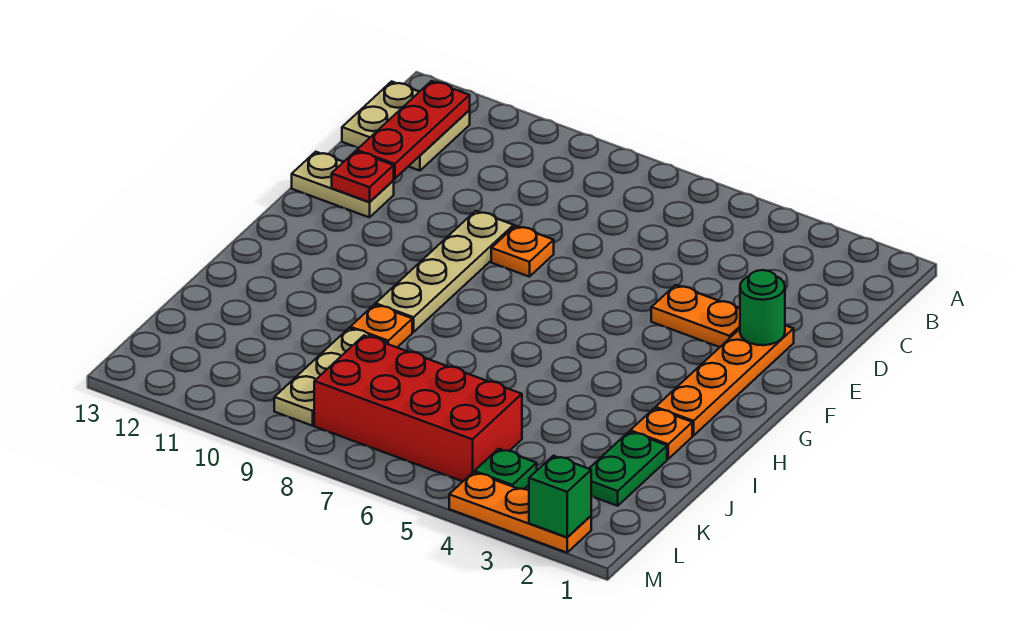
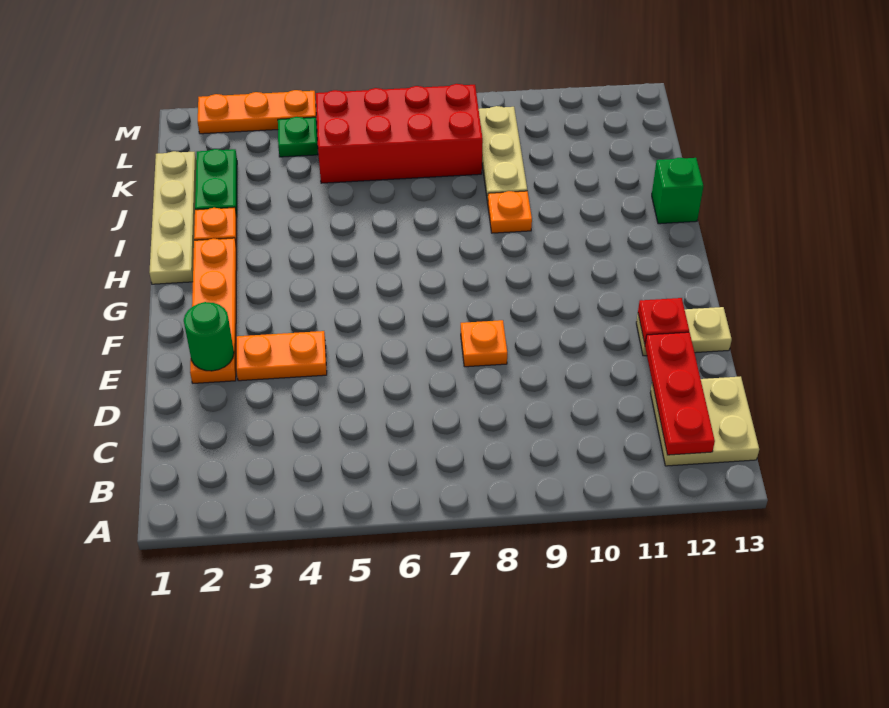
tan plate E9:H9 level 1 -> tan plate H1:K1 level 1
green brick M2 level 2 -> green brick I13 level 1

